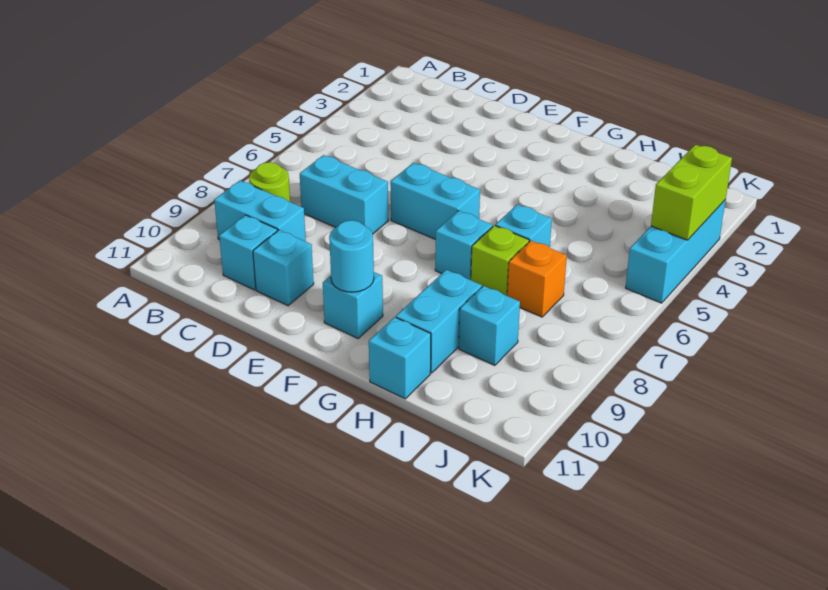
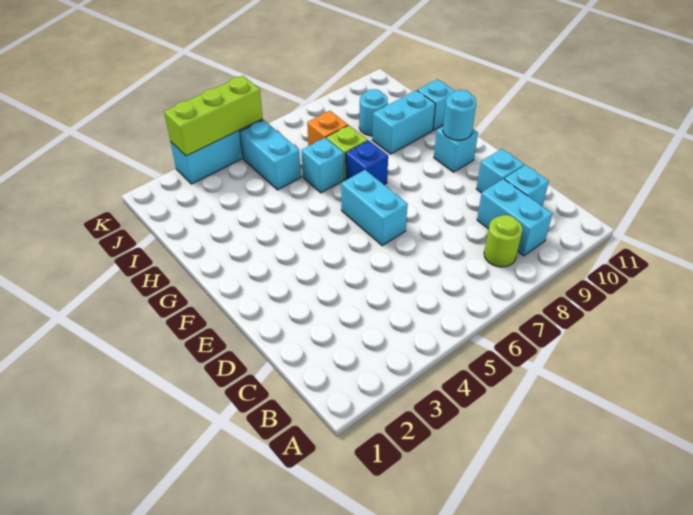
cyan brick C7:D7 level 1 -> cyan brick I5:J5 level 1
cyan brick G7 level 1 -> blue brick G7 level 1
cyan brick I9 level 1 -> cyan round brick I9 level 1
lime brick K3:K4 level 2 -> lime brick K3:K5 level 2

